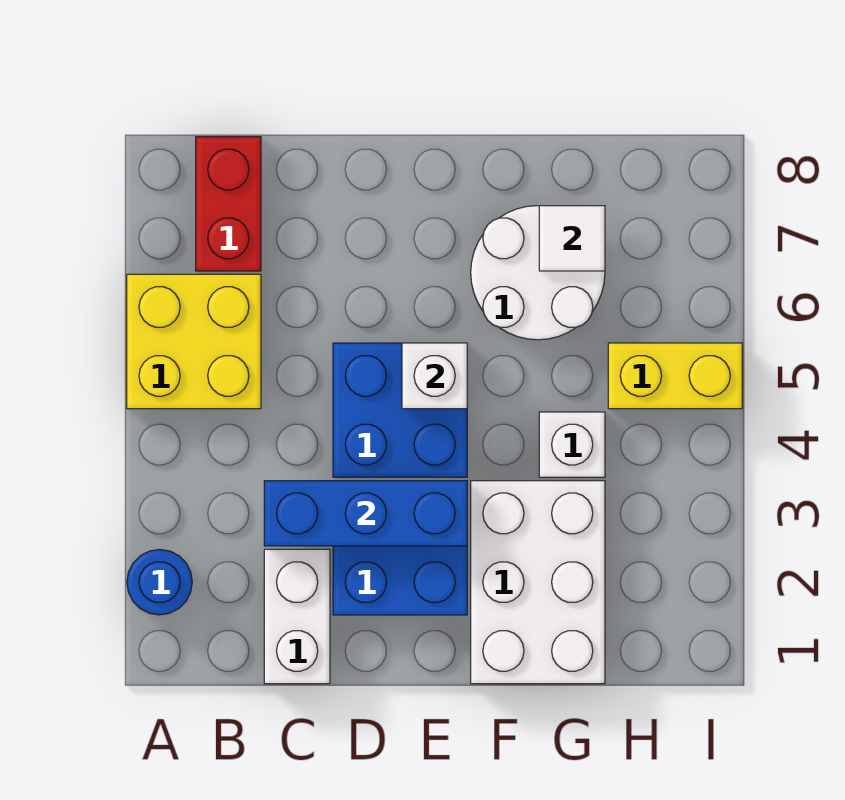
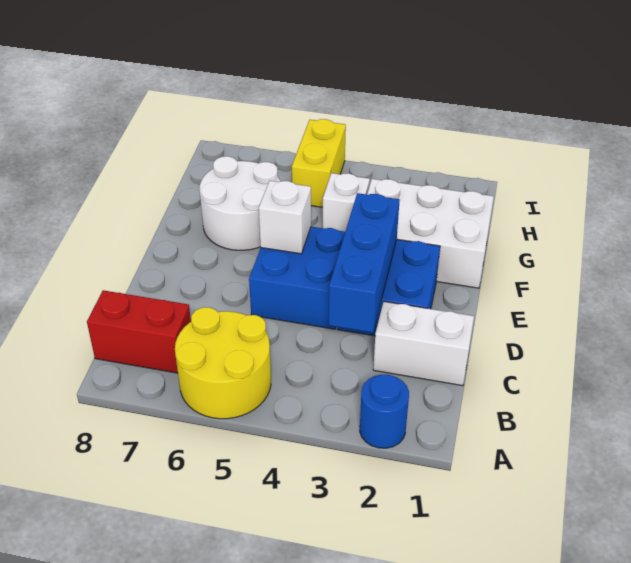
yellow brick A5:B6 level 1 -> yellow round brick A5:B6 level 1
white tile G7 level 2 -> none

